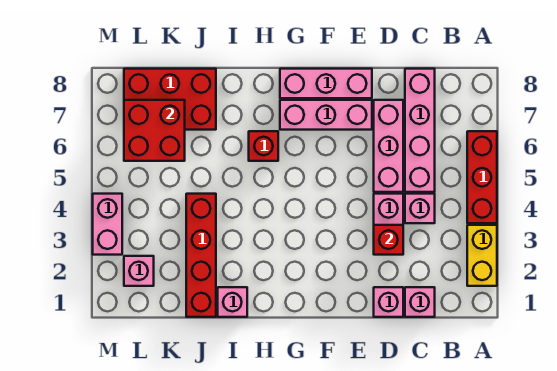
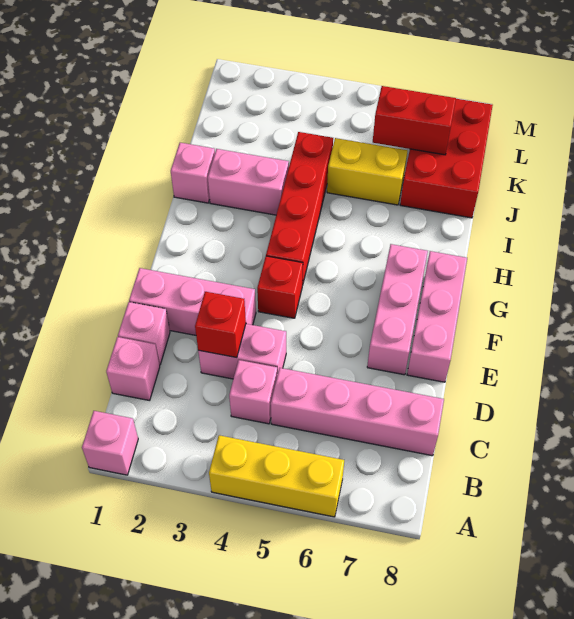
yellow brick A2:A3 level 1 -> yellow brick J5:J6 level 1
red brick A4:A6 level 1 -> yellow brick A4:A6 level 1
pink brick D5:D7 level 1 -> pink brick E1:E3 level 1
red brick H6 level 1 -> red brick F4 level 1
red brick J1:J4 level 1 -> red brick G4:J4 level 1
red brick K6:L7 level 2 -> red brick K6:K7 level 2
pink brick L2 level 1 -> pink brick A1 level 1
pink brick M3:M4 level 1 -> pink brick I2:I3 level 1

